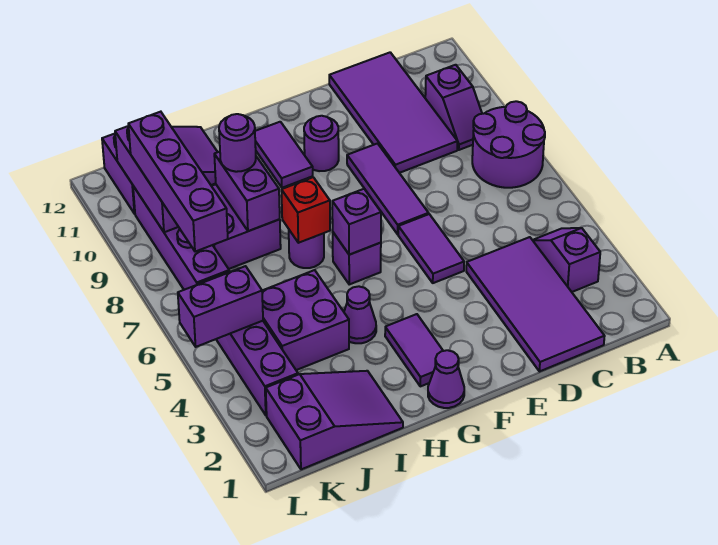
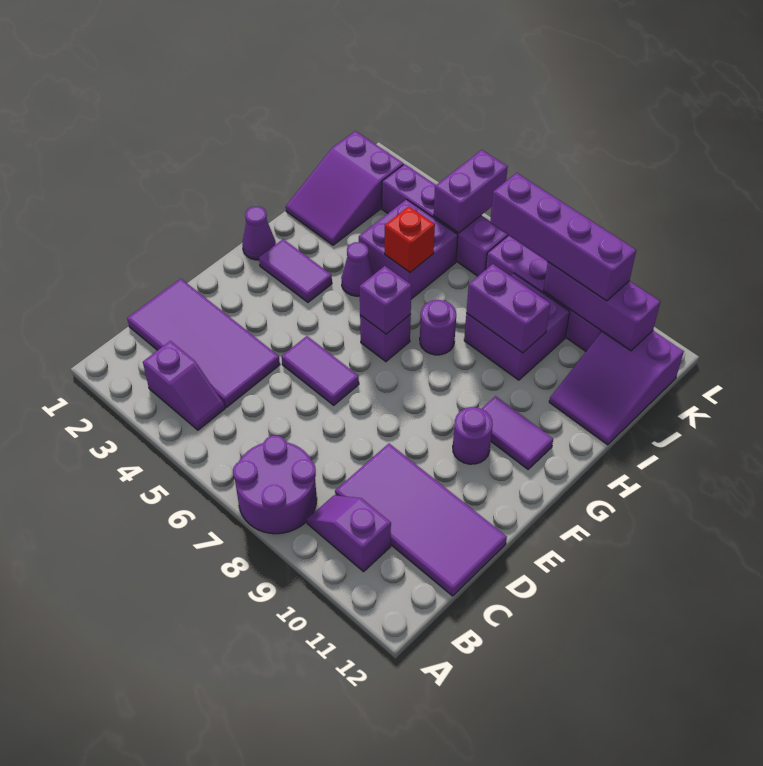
purple tile E7:E9 level 1 -> none
red brick H7 level 2 -> red brick I5 level 2
purple round brick I9 level 3 -> none

